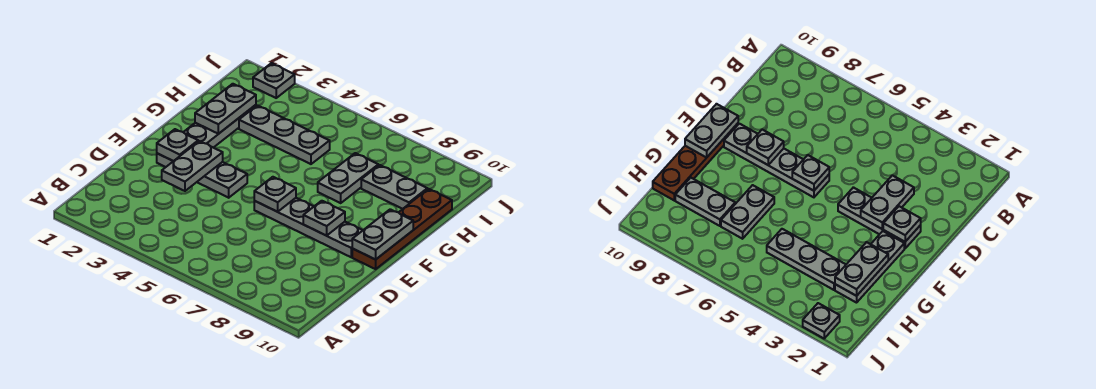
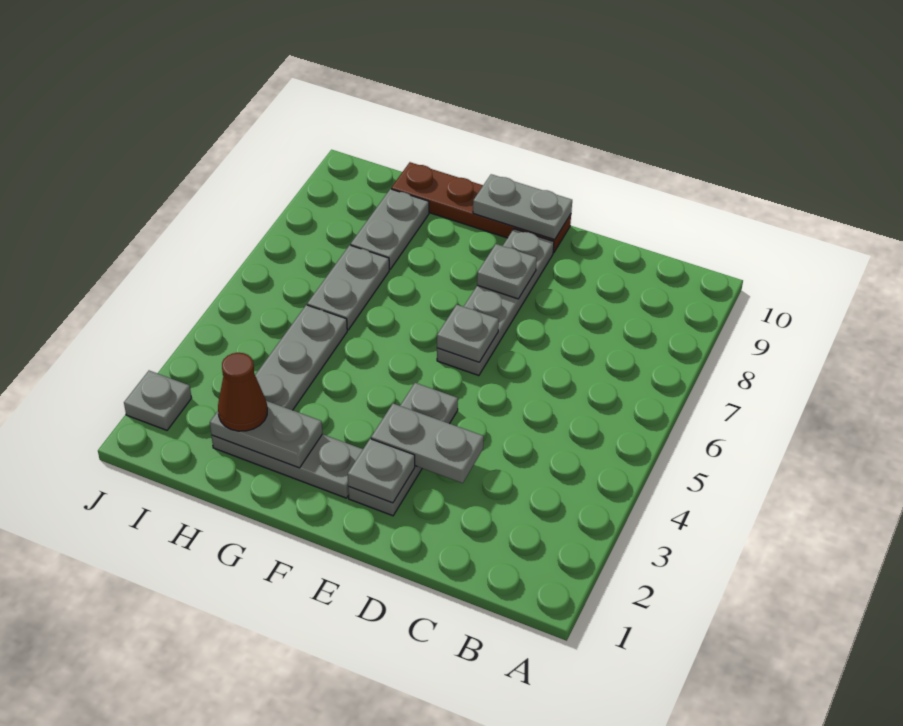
grey plate G7:H7 level 1 -> grey plate H6:H7 level 1
none -> brown cone H2 level 3

